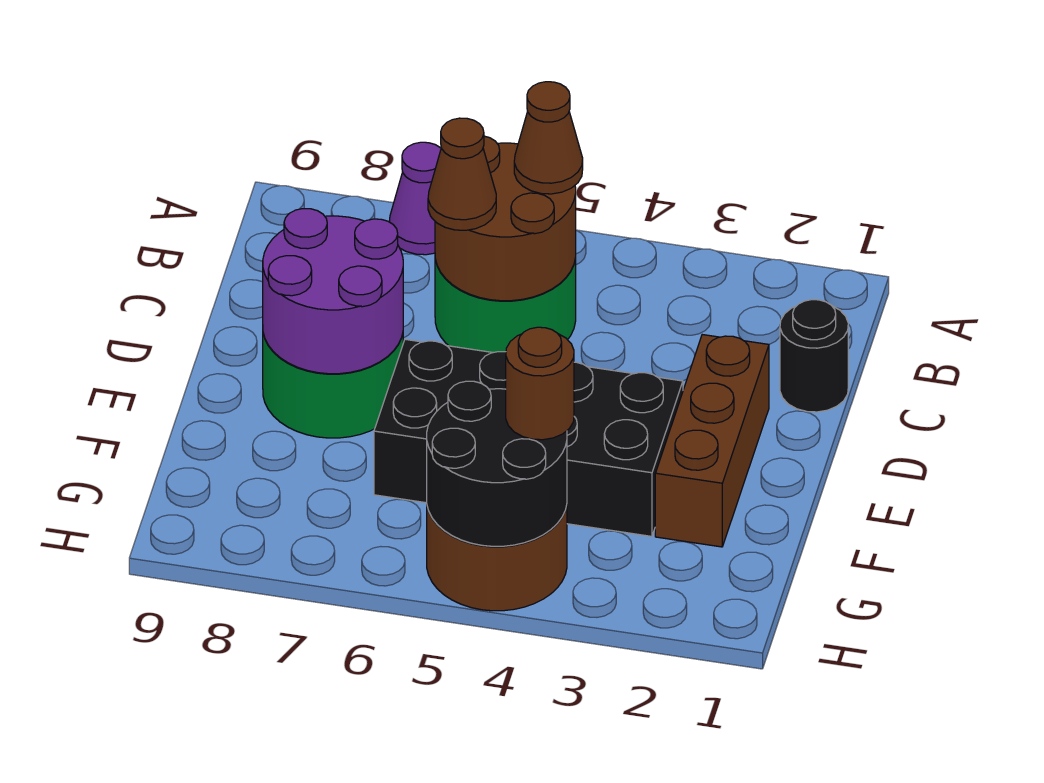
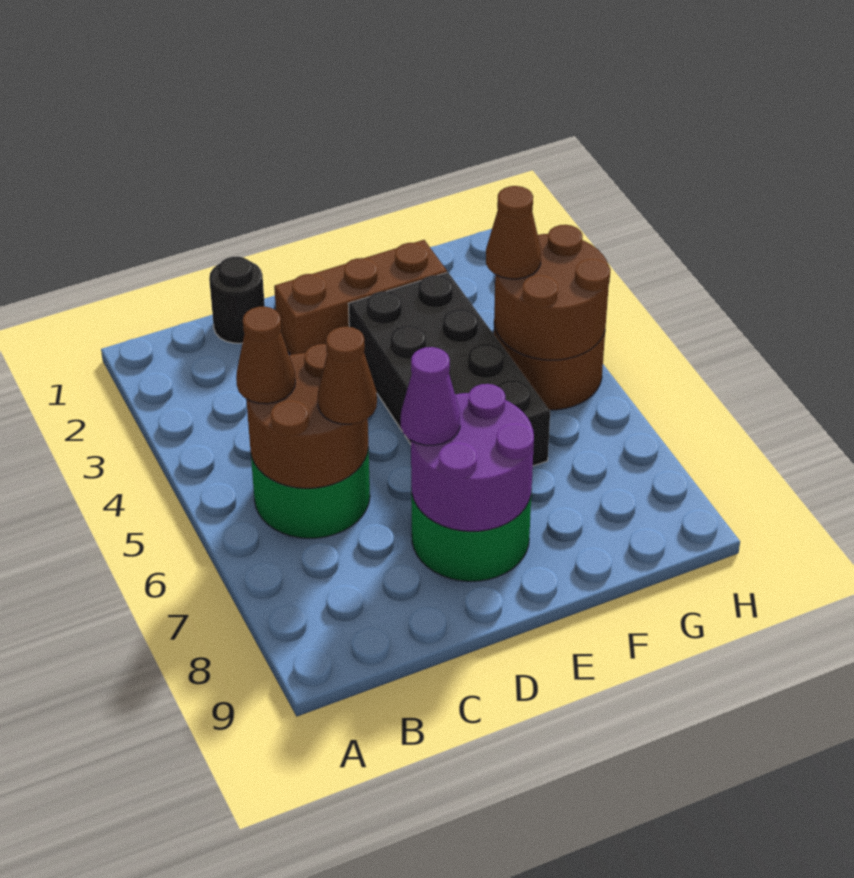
purple cone A7 level 1 -> purple cone D7 level 3
black round brick G4:H5 level 2 -> brown round brick G4:H5 level 2
brown round brick G4 level 3 -> brown cone G4 level 3

